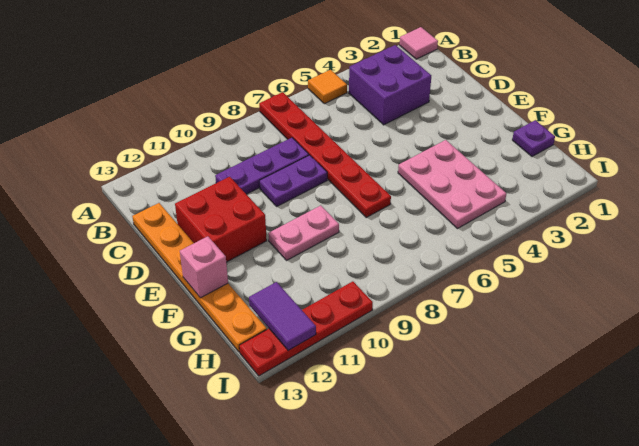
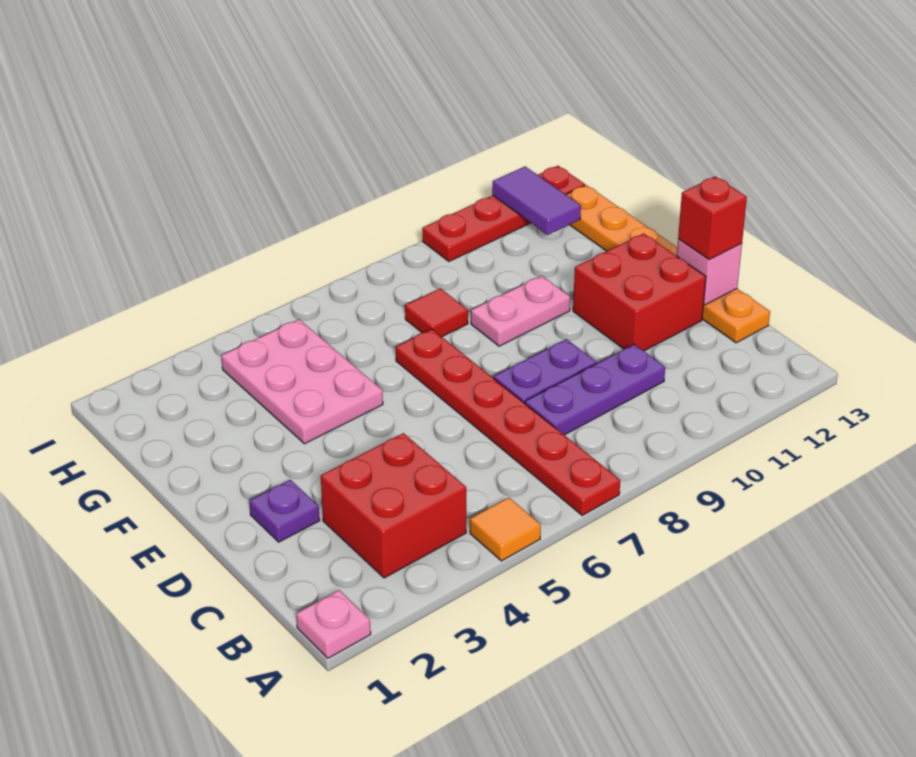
pink tile A1 level 1 -> pink plate A1 level 1
purple brick B3:C4 level 1 -> red brick B3:C4 level 1
none -> red brick D13 level 3
pink brick F13 level 2 -> pink brick D13 level 2
purple plate G1 level 1 -> purple plate D2 level 1
none -> red tile G8 level 1

